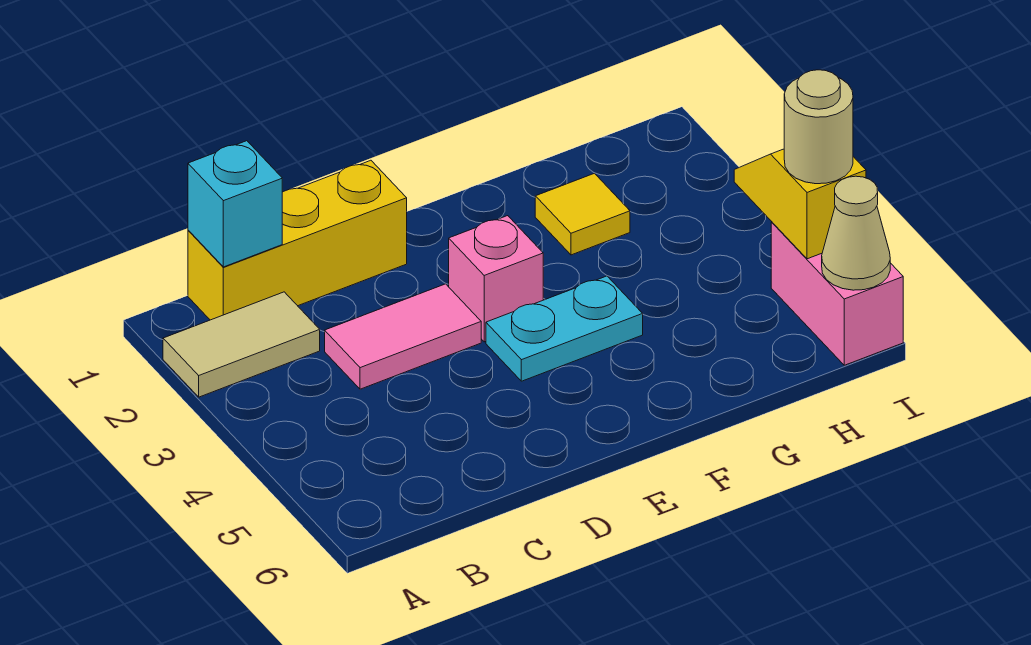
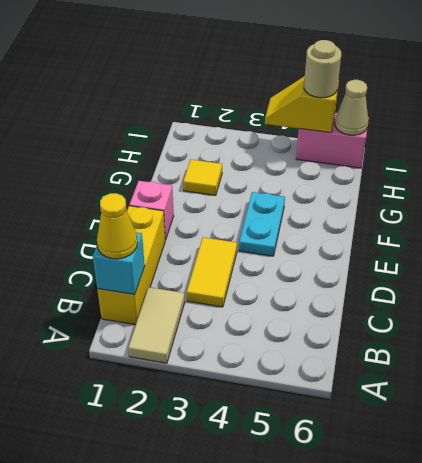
none -> yellow cone B1 level 3
pink tile C3:D3 level 1 -> yellow tile C3:D3 level 1
pink brick E3 level 1 -> pink brick E1 level 1

